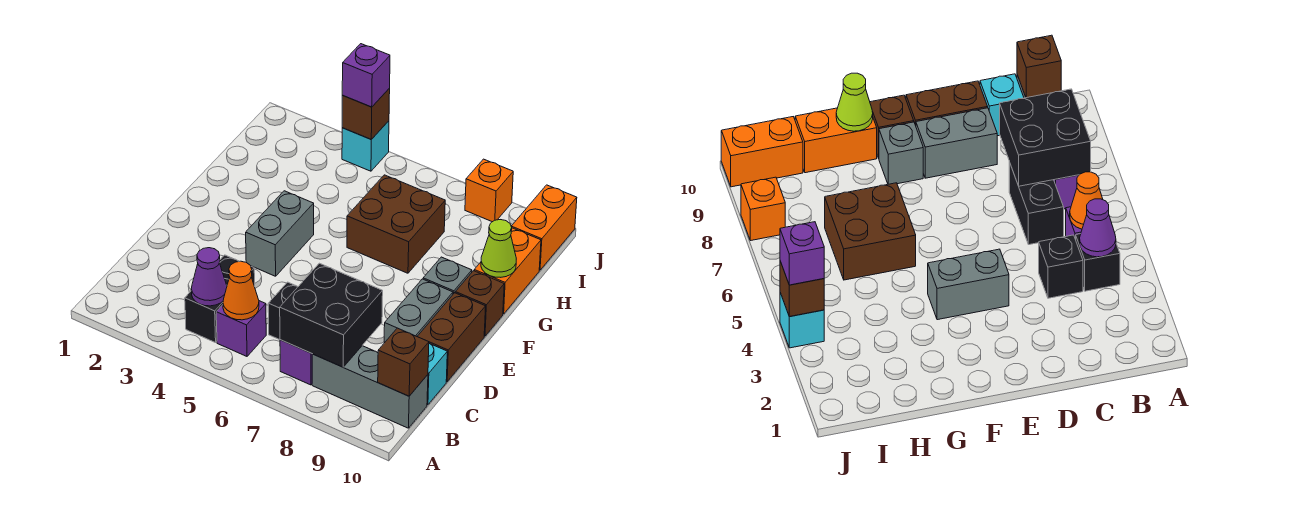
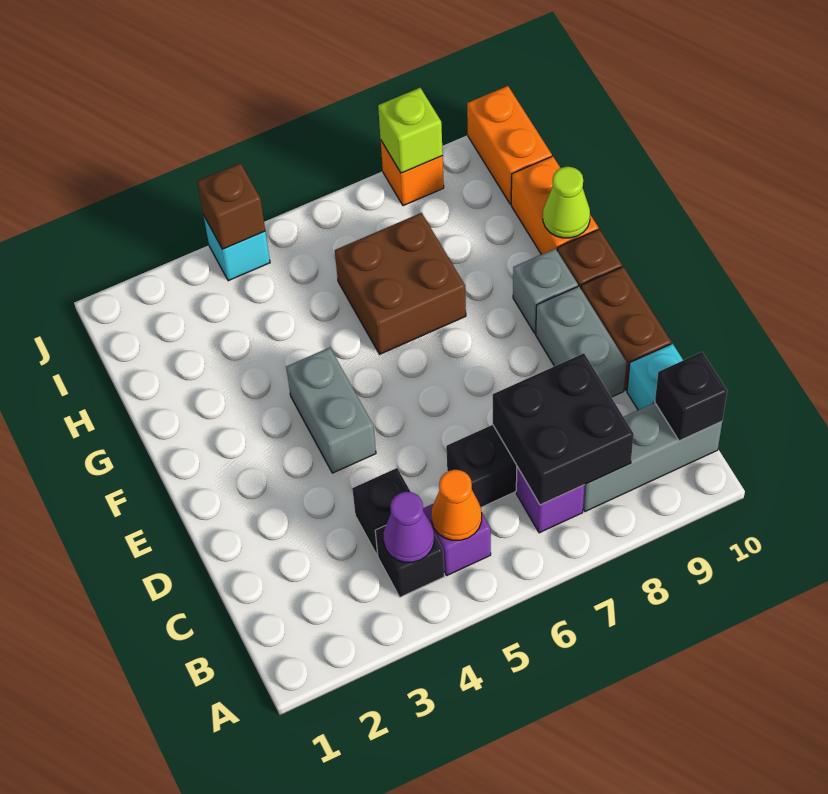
brown brick B10 level 2 -> black brick B10 level 2
purple brick J4 level 3 -> none
none -> lime brick J8 level 2

